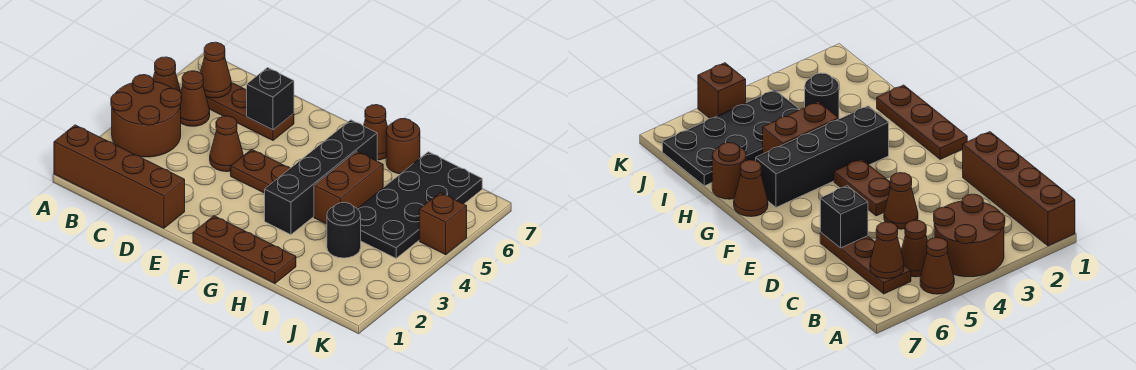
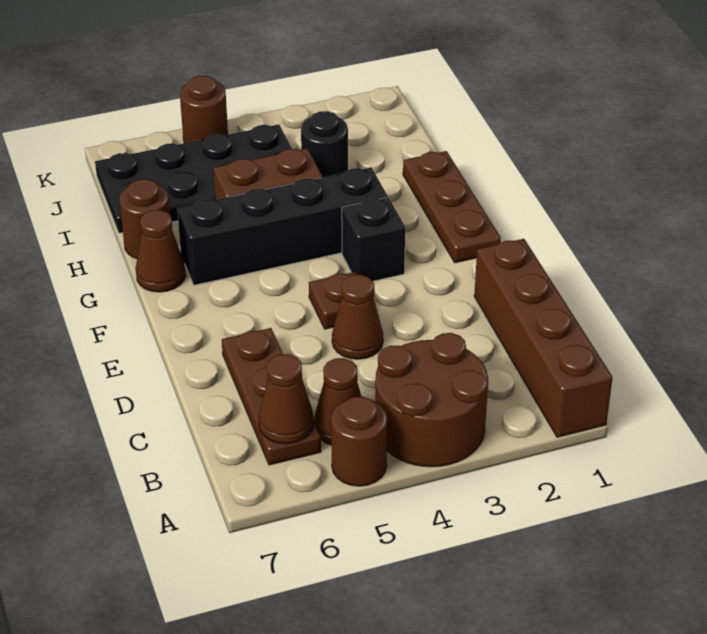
brown cone A5 level 1 -> brown round brick A5 level 1
black brick D6 level 2 -> black brick F3 level 1
brown plate E4:F4 level 1 -> brown plate E4 level 1
brown brick K5 level 1 -> brown round brick K5 level 1

